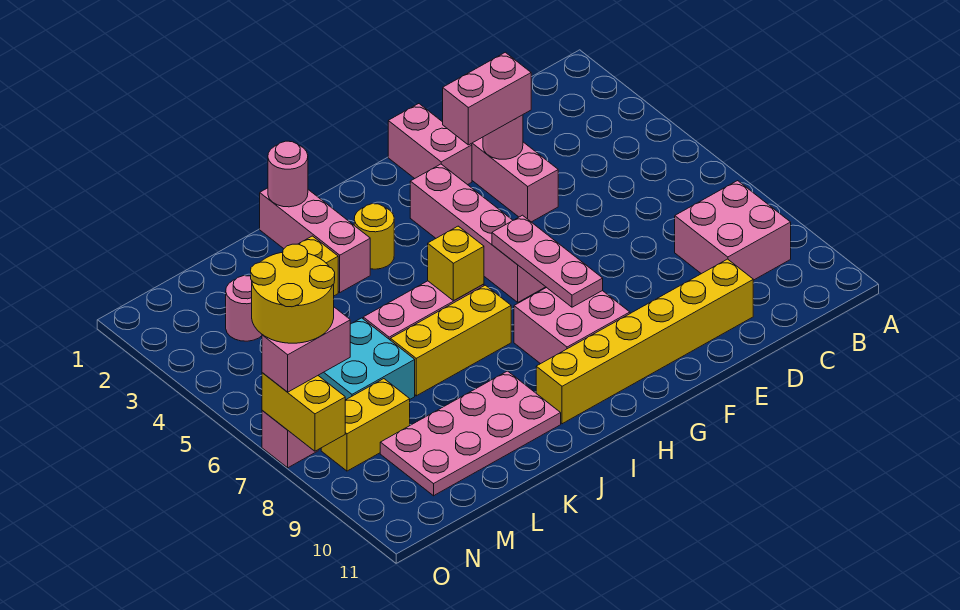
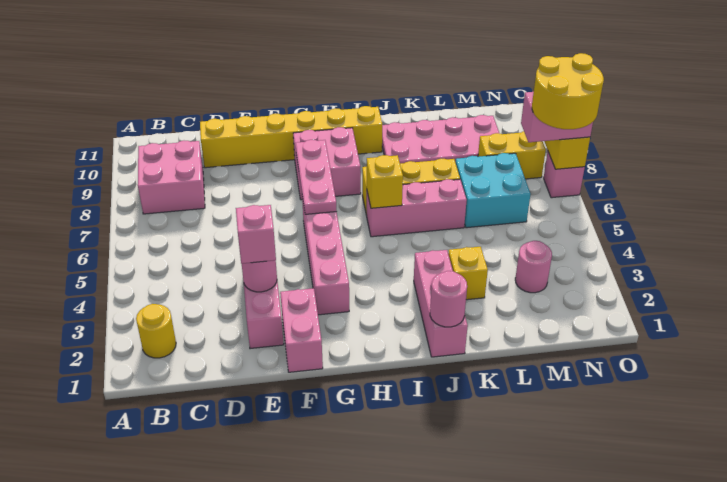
pink brick E3:F3 level 3 -> pink brick E3 level 3
yellow round brick I3 level 1 -> yellow round brick B2 level 1

